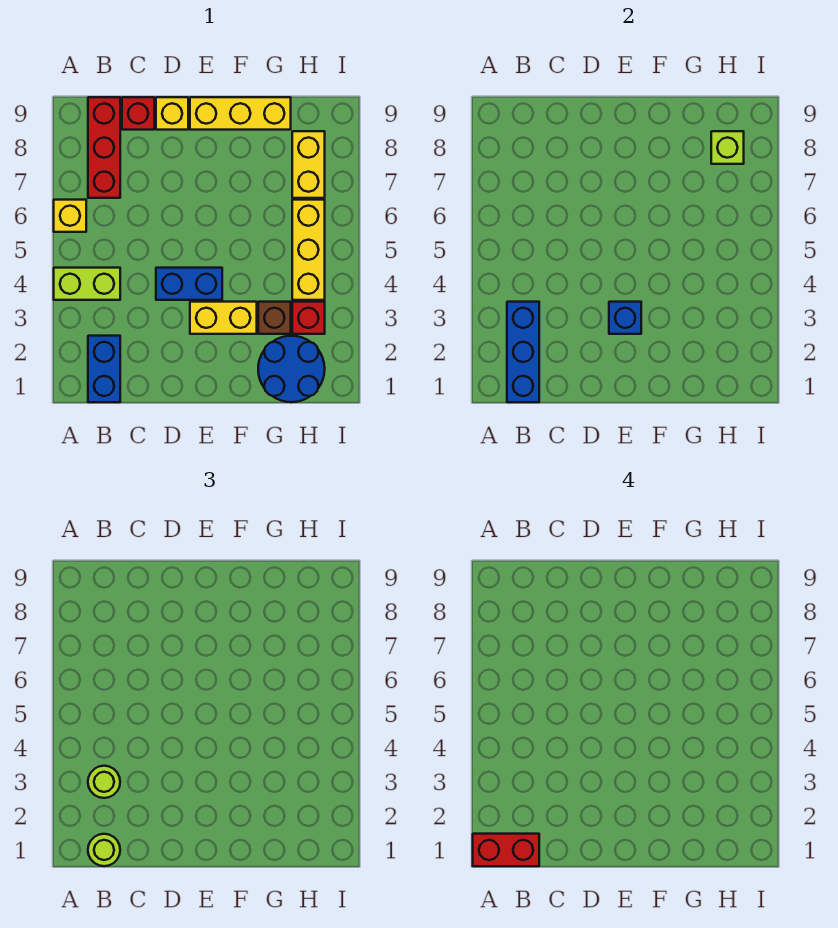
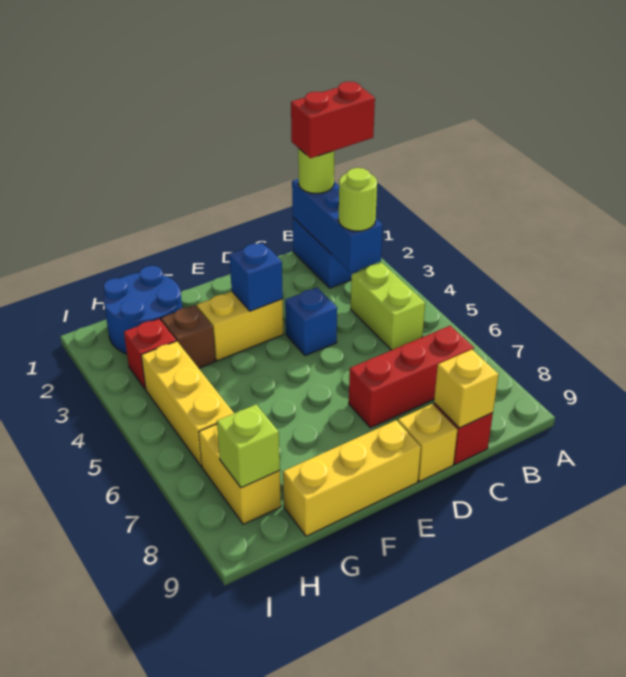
lime brick A4:B4 level 1 -> lime brick B4:B5 level 1
yellow brick A6 level 1 -> yellow brick C9 level 2
red brick B7:B9 level 1 -> red brick B7:D7 level 1
blue brick D4:E4 level 1 -> blue brick D4 level 1

